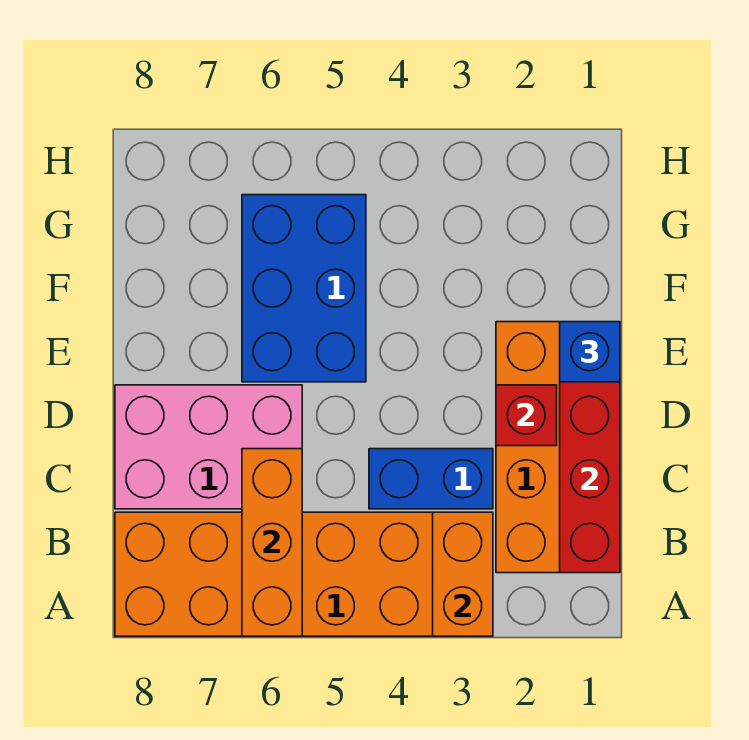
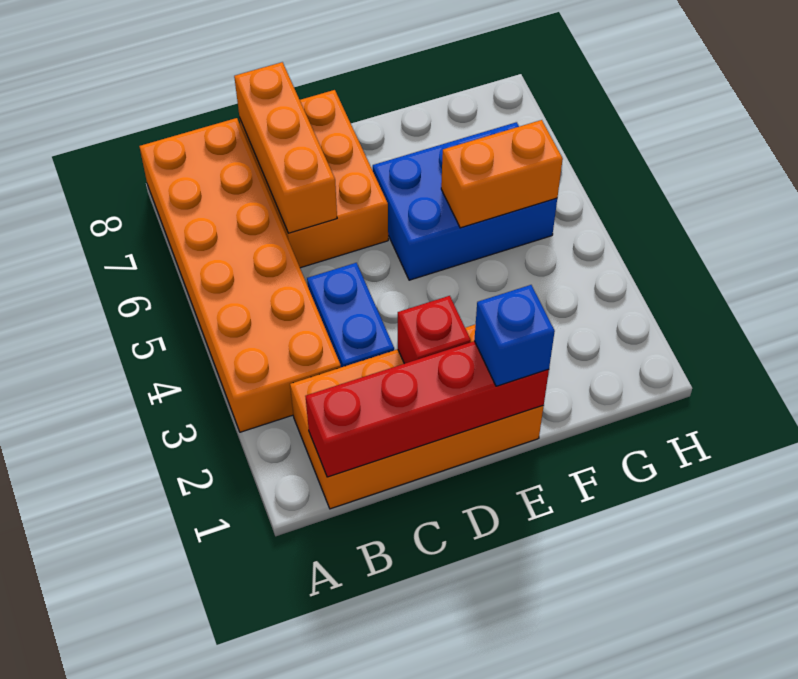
orange brick A3:B3 level 2 -> orange brick F5:G5 level 2
orange brick A6:C6 level 2 -> orange brick C6:C8 level 2
pink brick C6:D8 level 1 -> orange brick C6:D8 level 1

